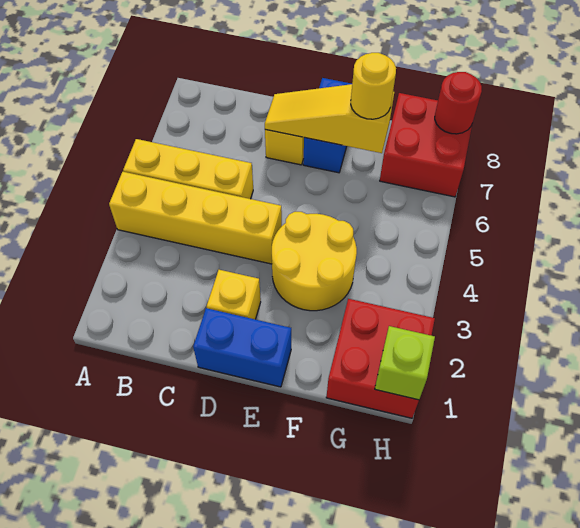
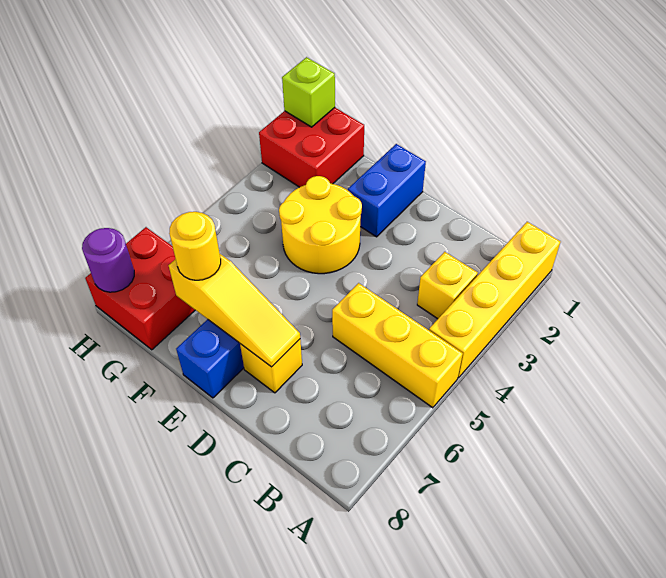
yellow brick A4:D4 level 1 -> yellow brick A1:A4 level 1
blue brick D1:E1 level 1 -> blue brick E1:E2 level 1
yellow brick D2 level 1 -> yellow brick B3 level 1
red round brick H8 level 2 -> purple round brick H8 level 2

